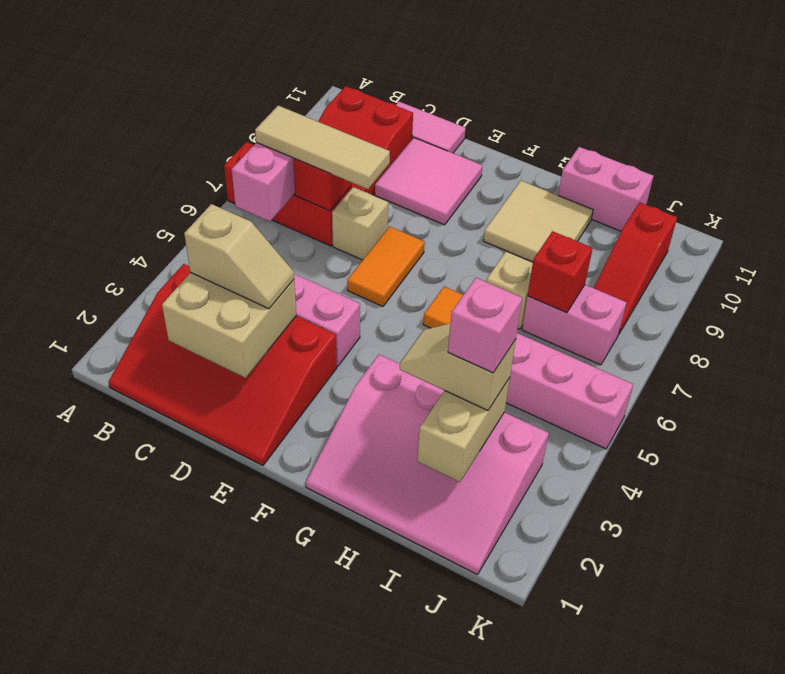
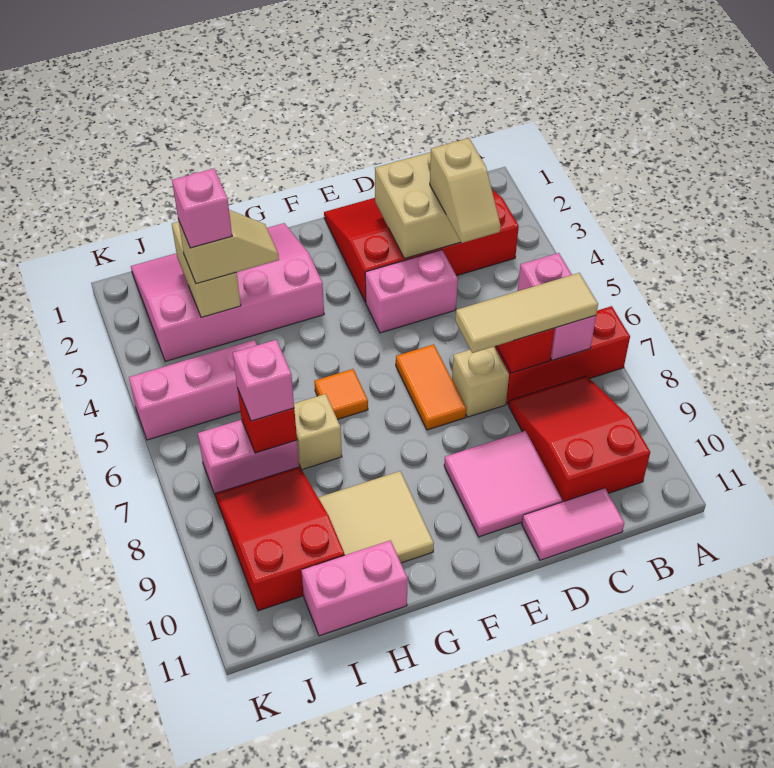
tan slope C3:D3 level 3 top C -> tan slope C3:C4 level 3 top 3
none -> pink brick I7 level 3
red slope J8:J10 level 1 top 10 -> red slope I8:J10 level 1 top 10

